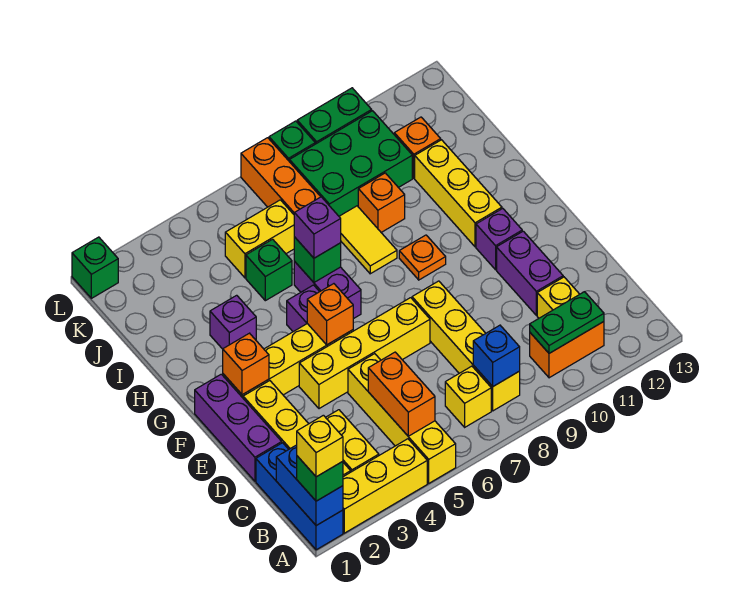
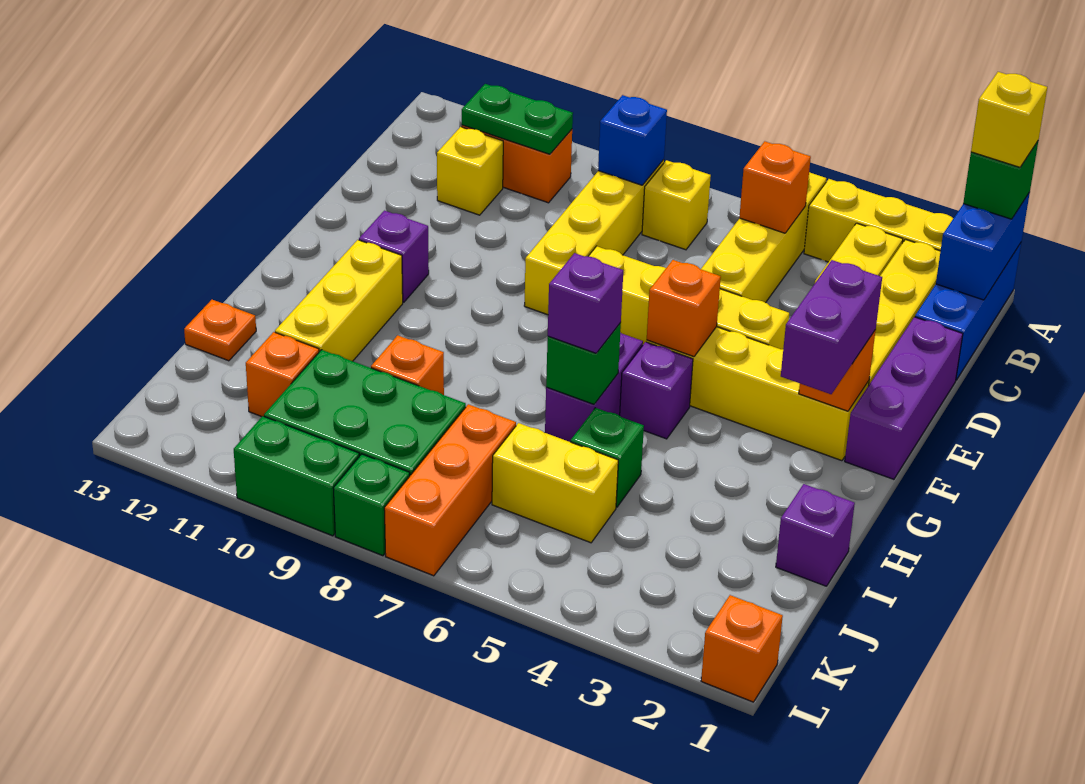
orange brick B5:C5 level 2 -> orange brick B5 level 2
purple brick D11:E11 level 1 -> purple brick F2:G2 level 3
orange plate G9 level 1 -> orange plate I13 level 1
purple brick H3 level 1 -> purple brick I1 level 1
yellow tile H8:I8 level 1 -> none
green brick L1 level 1 -> orange brick L1 level 1

